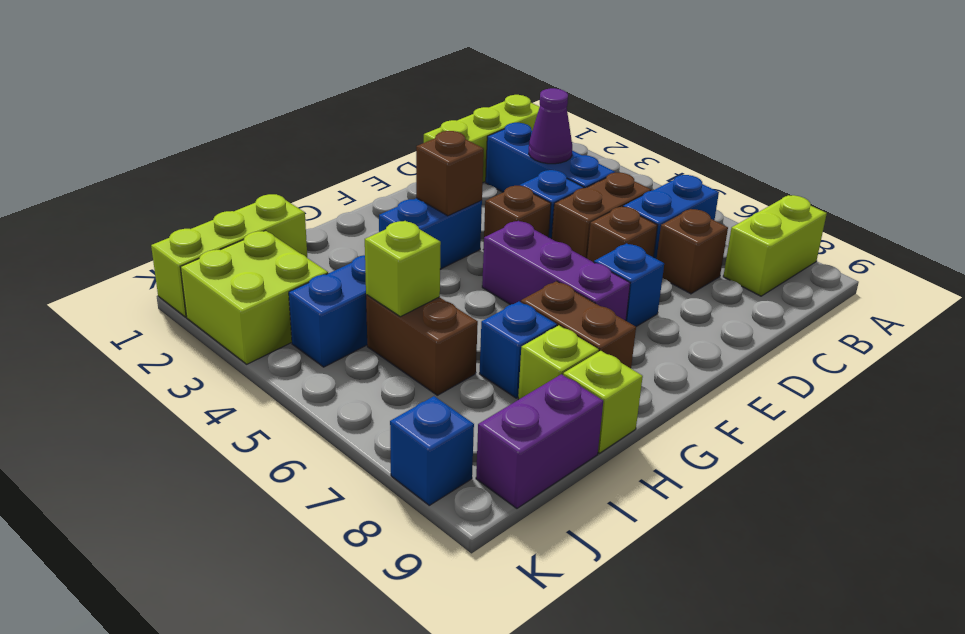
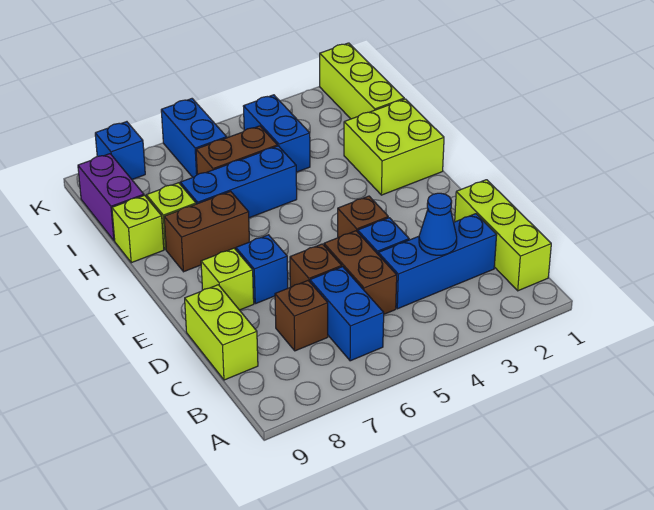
lime brick A8:B8 level 1 -> lime brick C9:D9 level 1
purple cone C3 level 2 -> blue cone C3 level 2
blue brick F3:G3 level 1 -> blue brick J6:K6 level 1
brown brick F3 level 2 -> none
purple brick F5:F7 level 1 -> none
blue brick H7 level 1 -> blue brick H5:H7 level 1
lime brick I5 level 2 -> lime brick E8 level 1
lime brick J2:K3 level 1 -> lime brick G1:H2 level 1

